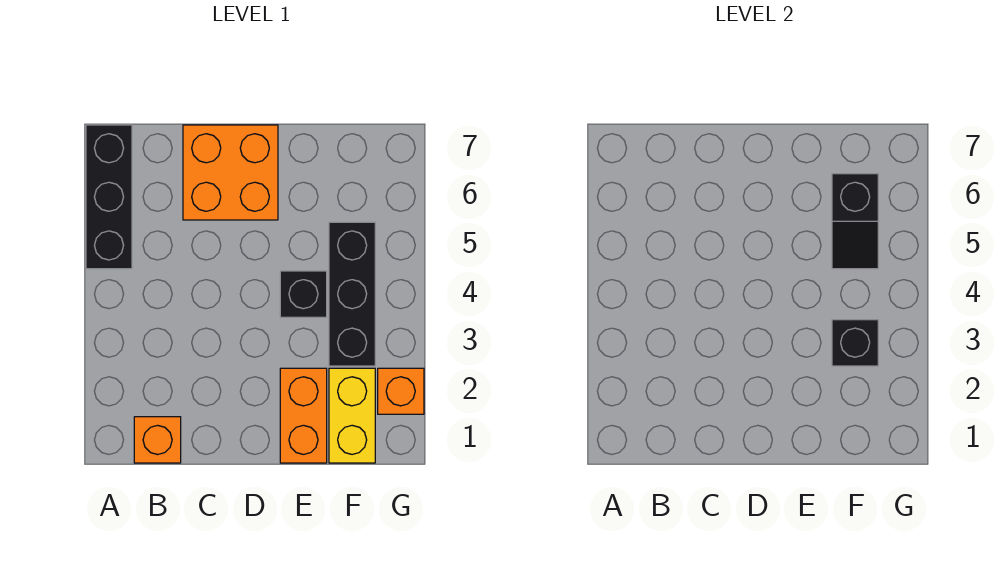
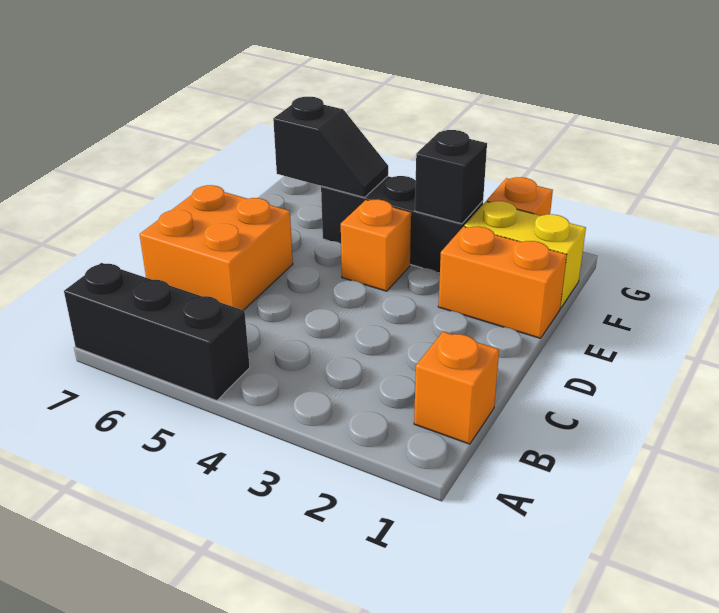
black brick E4 level 1 -> orange brick E4 level 1

